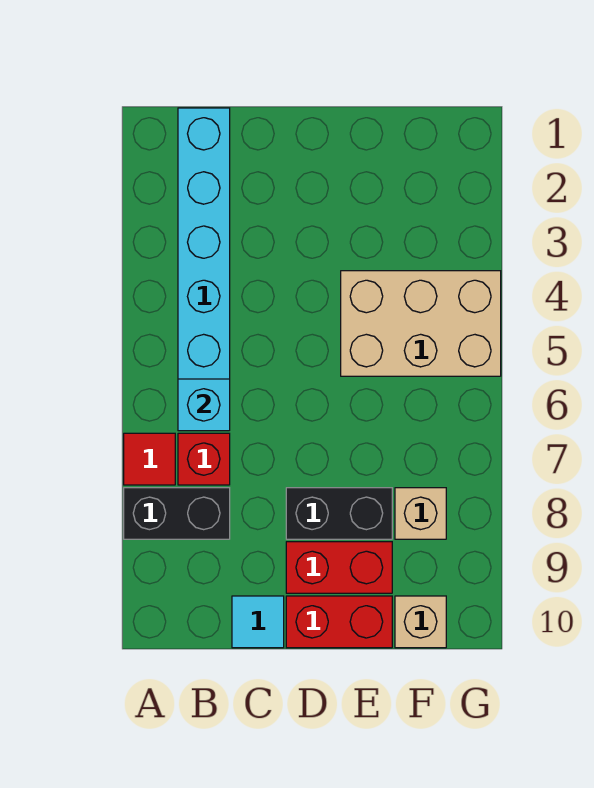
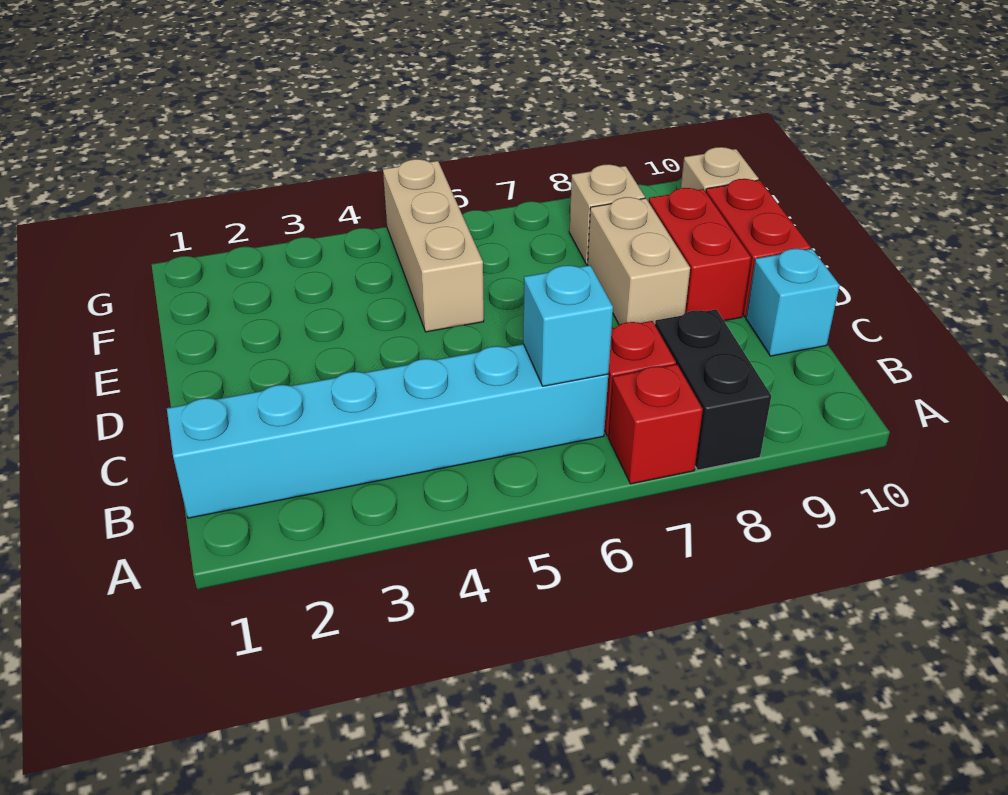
red tile A7 level 1 -> red brick A7 level 1
cyan tile C10 level 1 -> cyan brick C10 level 1
black brick D8:E8 level 1 -> tan brick D8:E8 level 1
tan brick E4:G5 level 1 -> tan brick E5:G5 level 1

